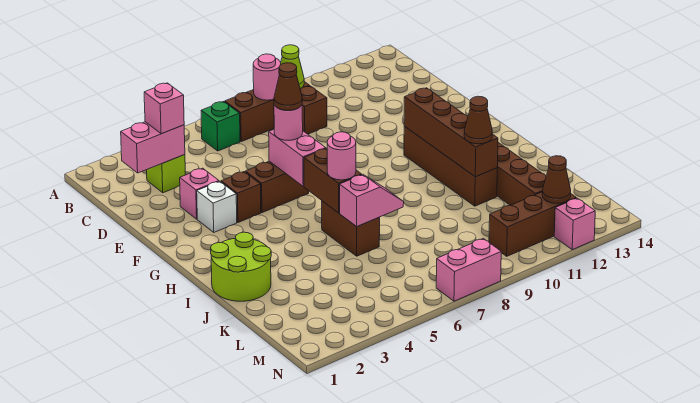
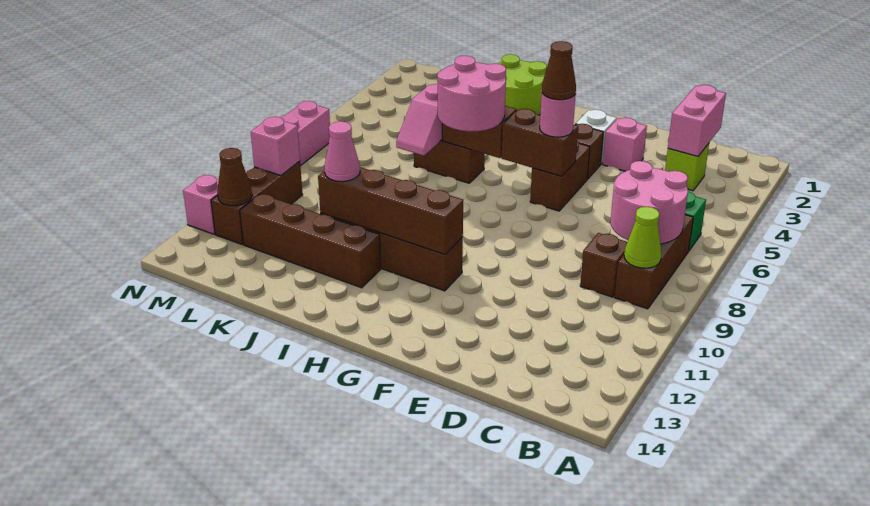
pink round brick B8 level 2 -> pink round brick B7:C8 level 2
pink brick C3 level 3 -> pink brick M10 level 2
pink brick F6:G6 level 2 -> brown brick F6:G6 level 2
pink round brick I6 level 3 -> pink round brick H6:I7 level 3
brown cone J11 level 3 -> pink cone J11 level 3

